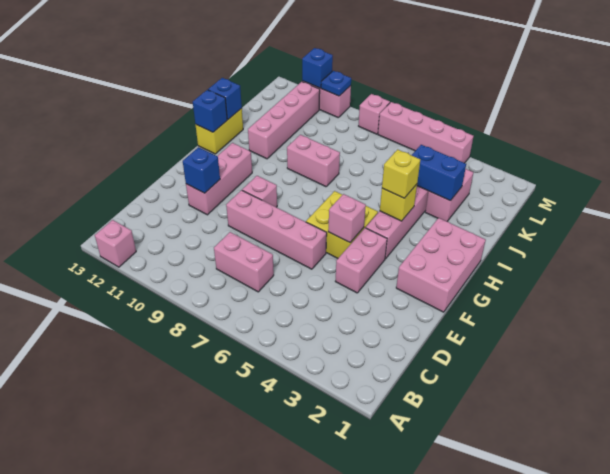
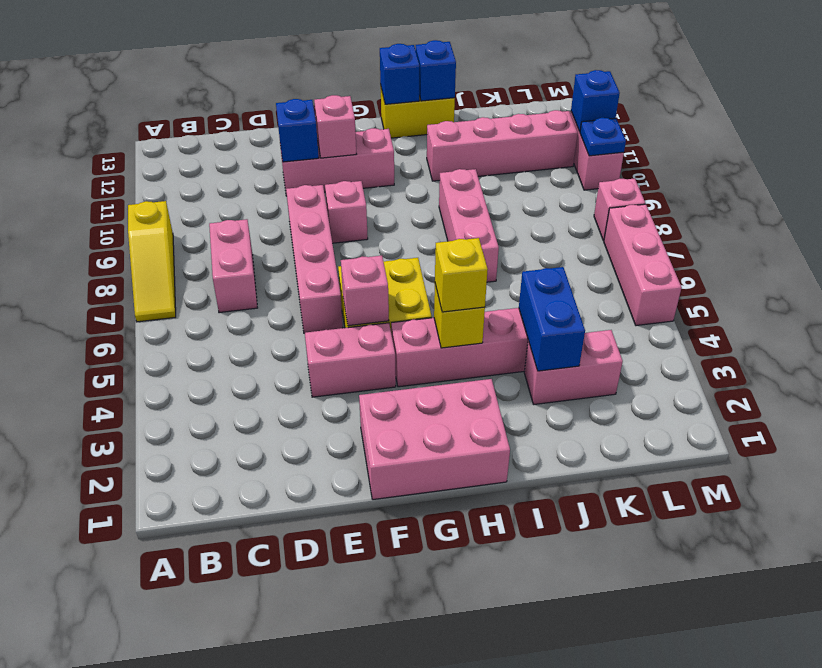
none -> yellow slope A7:A9 level 1 top 9
pink brick A12 level 1 -> pink brick F11 level 2
pink brick I8:I9 level 1 -> pink brick I7:I9 level 1
pink brick M4:M7 level 1 -> pink brick M5:M7 level 1

